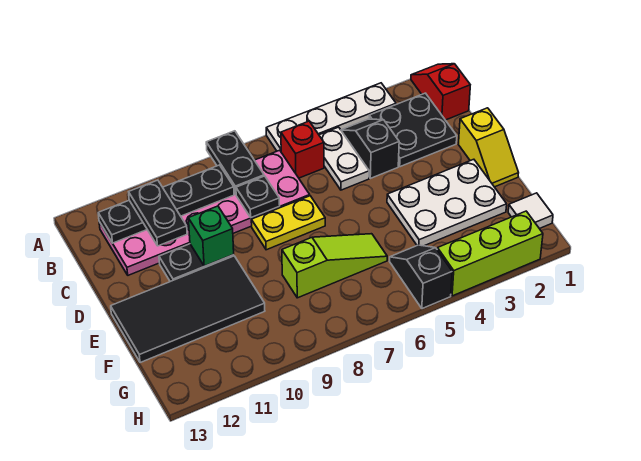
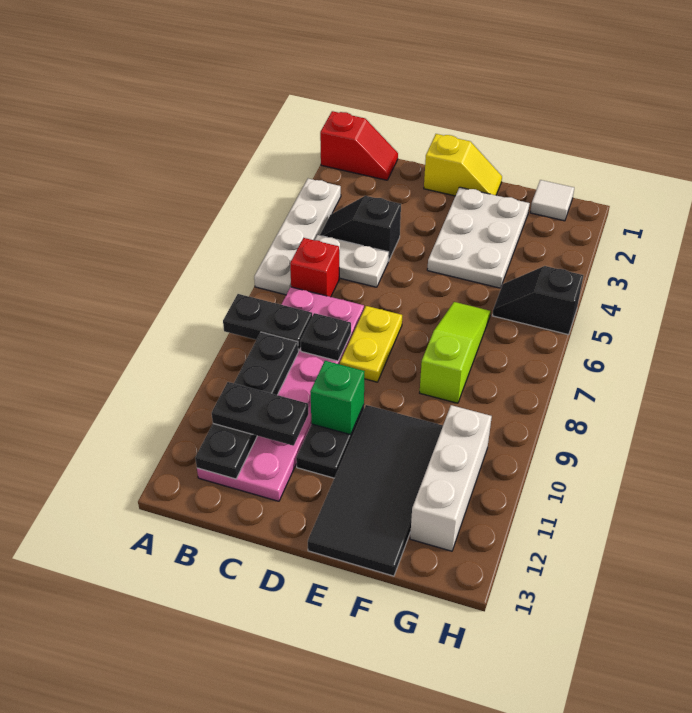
red slope A1:B1 level 1 top B -> red slope A1:B1 level 1 top A
black plate B2:C3 level 1 -> none
none -> white brick G10:G12 level 1
lime brick H2:H4 level 1 -> none

